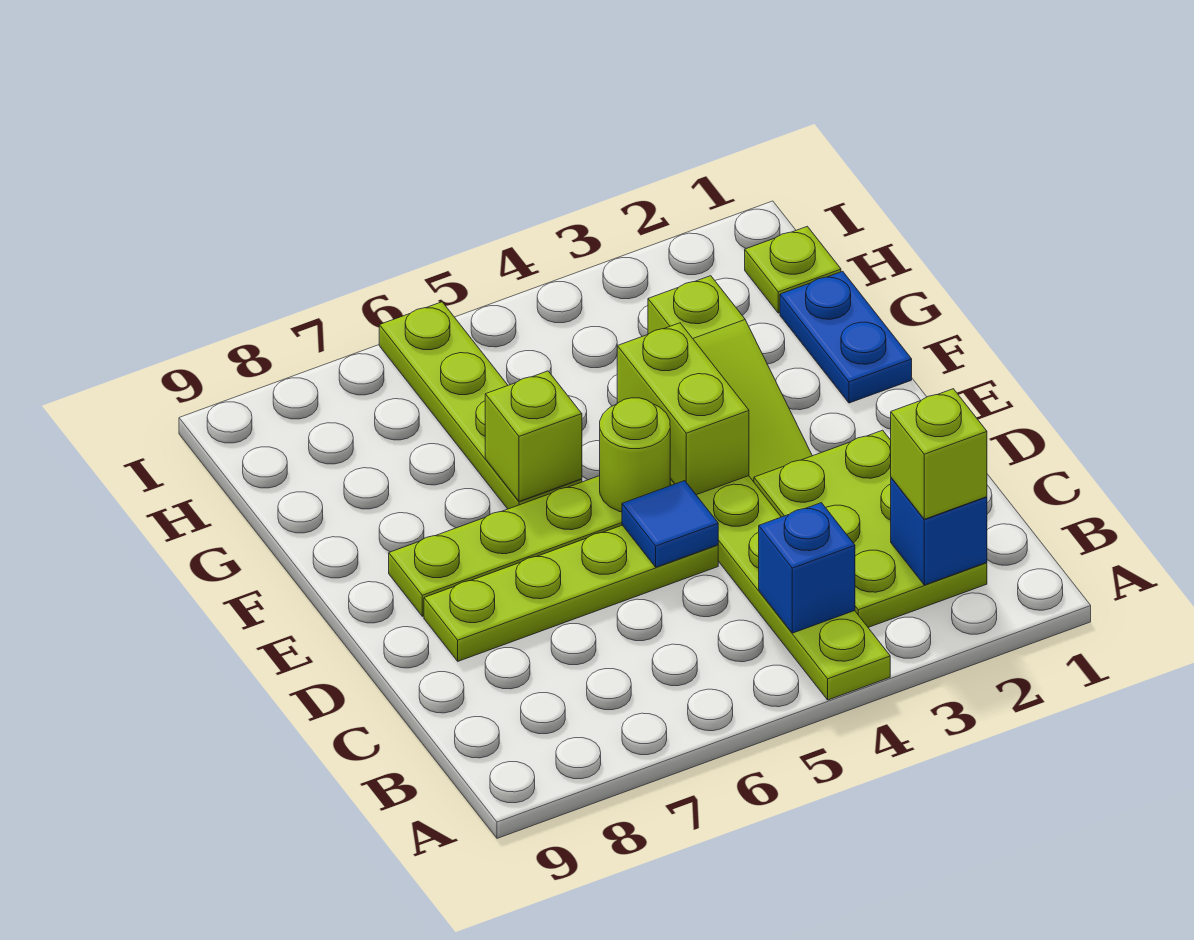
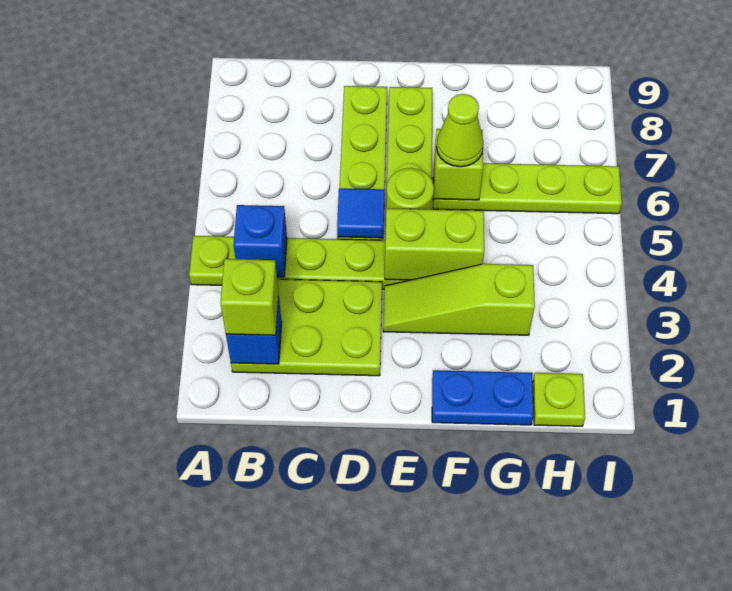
none -> lime cone F6 level 3

